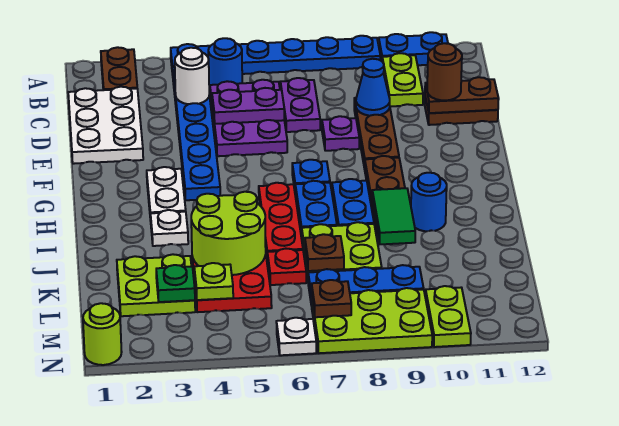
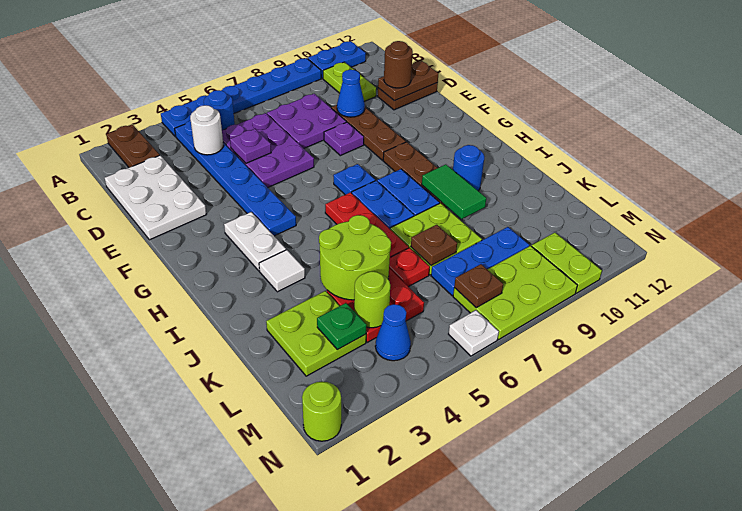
purple plate C7:D7 level 1 -> purple plate C7:D8 level 1
purple plate D5:D6 level 2 -> purple plate D5 level 2
white plate I3 level 1 -> white tile I3 level 1
lime plate L4 level 2 -> lime round brick L4 level 2
none -> blue cone M4 level 1

